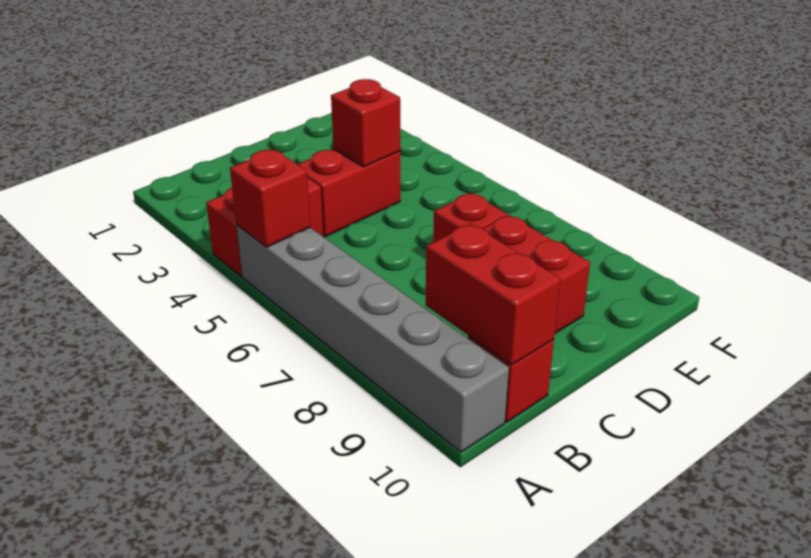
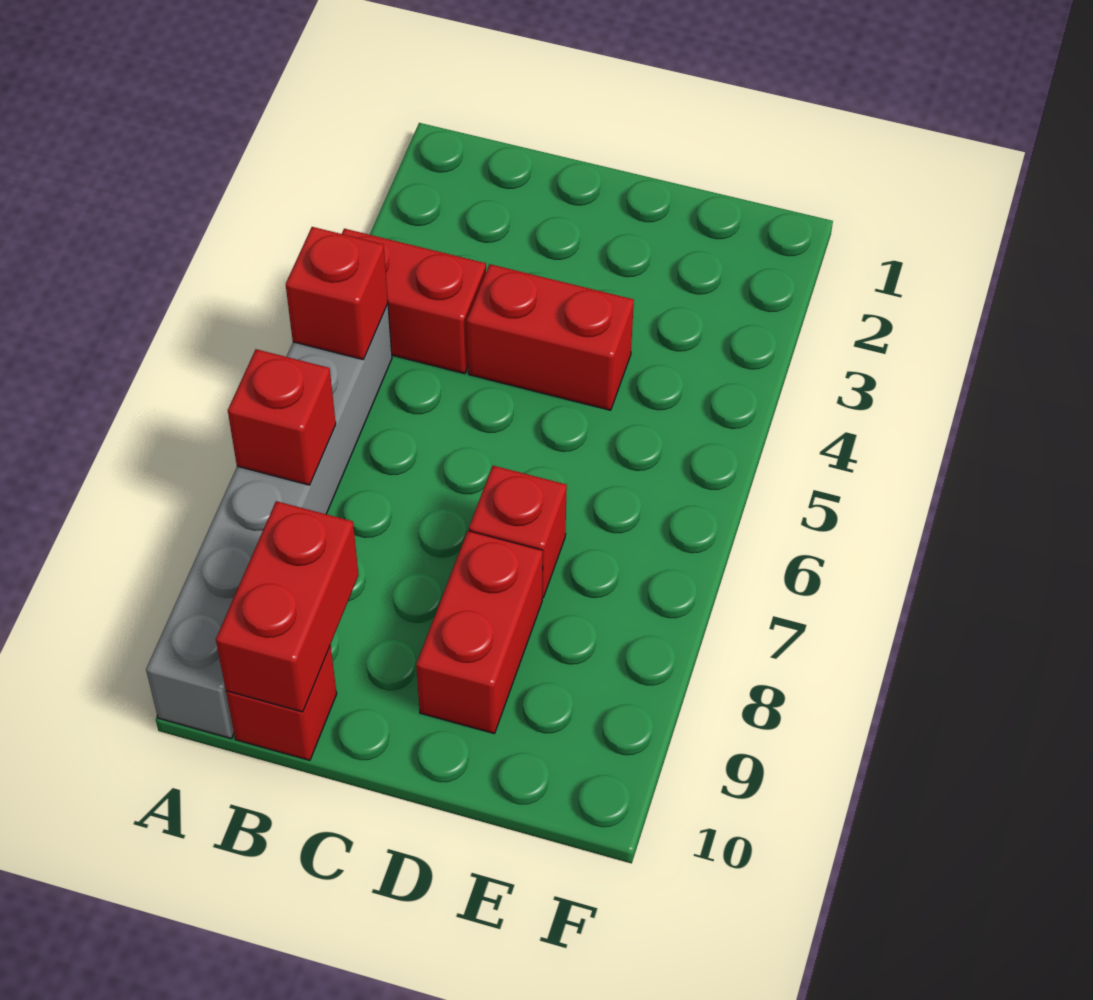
red brick D4 level 2 -> red brick A7 level 2

